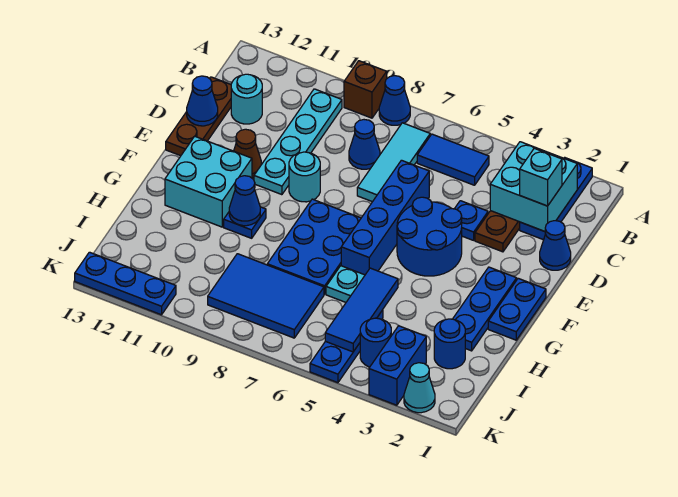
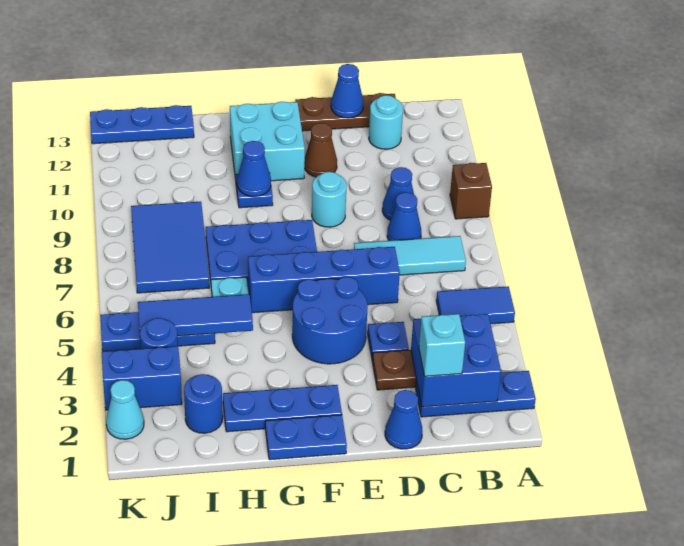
blue cone A8 level 1 -> blue cone C9 level 1
cyan brick B2:C3 level 2 -> blue brick B2:C3 level 2
blue tile B5:B6 level 1 -> blue tile A5:B5 level 1
cyan plate B10:E10 level 1 -> none
blue plate K11:K13 level 1 -> blue plate I13:K13 level 1

